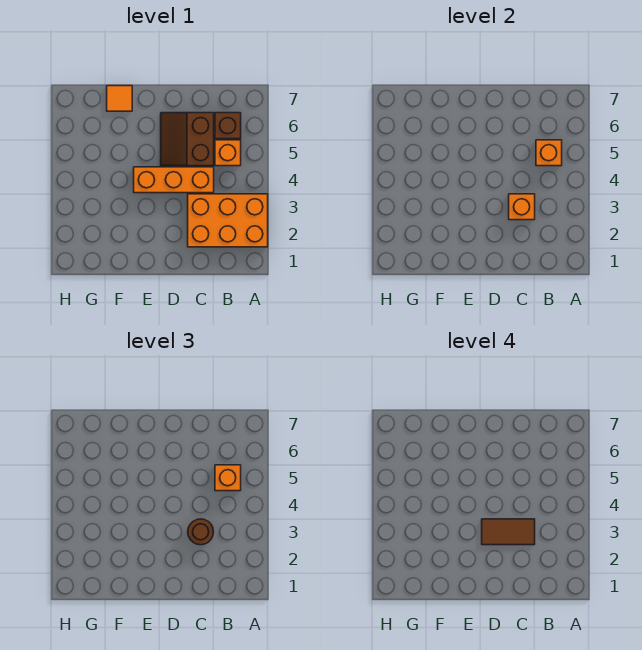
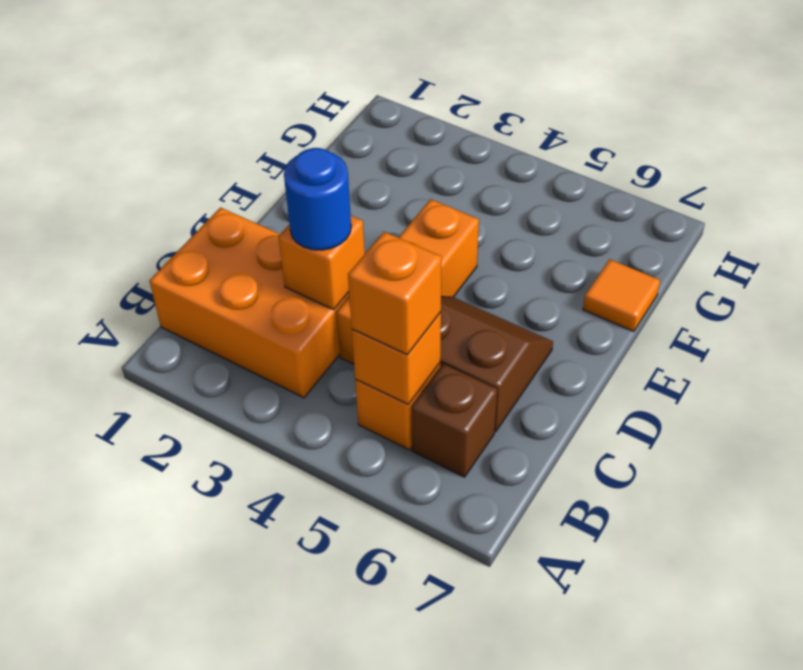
orange brick A2:C3 level 1 -> orange brick B1:C3 level 1
brown round brick C3 level 3 -> blue round brick C3 level 3
brown tile C3:D3 level 4 -> none

